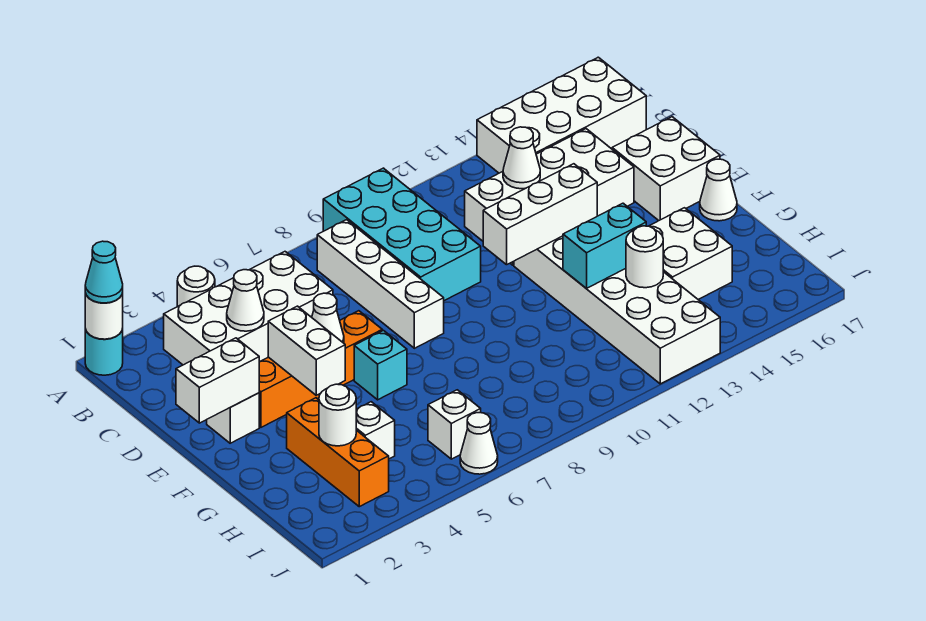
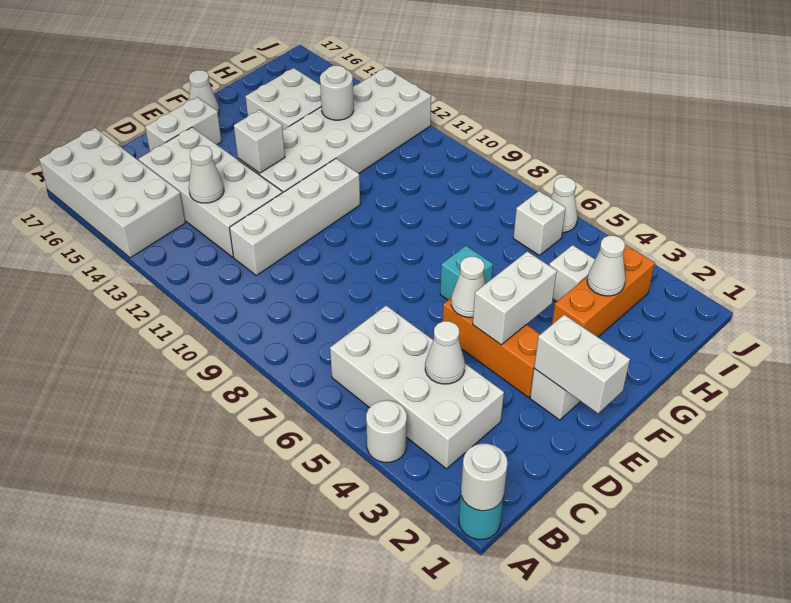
cyan cone A1 level 3 -> none
cyan brick A9:D10 level 1 -> none
white brick B8:E8 level 1 -> white brick C11:F11 level 1
white brick D16:E17 level 1 -> white brick D16:E16 level 1
orange brick E3:E6 level 1 -> orange brick E3:E5 level 1
white brick E11:E13 level 2 -> white brick E13 level 2
cyan brick G12:G13 level 2 -> none
white round brick H3 level 2 -> white cone H3 level 2

